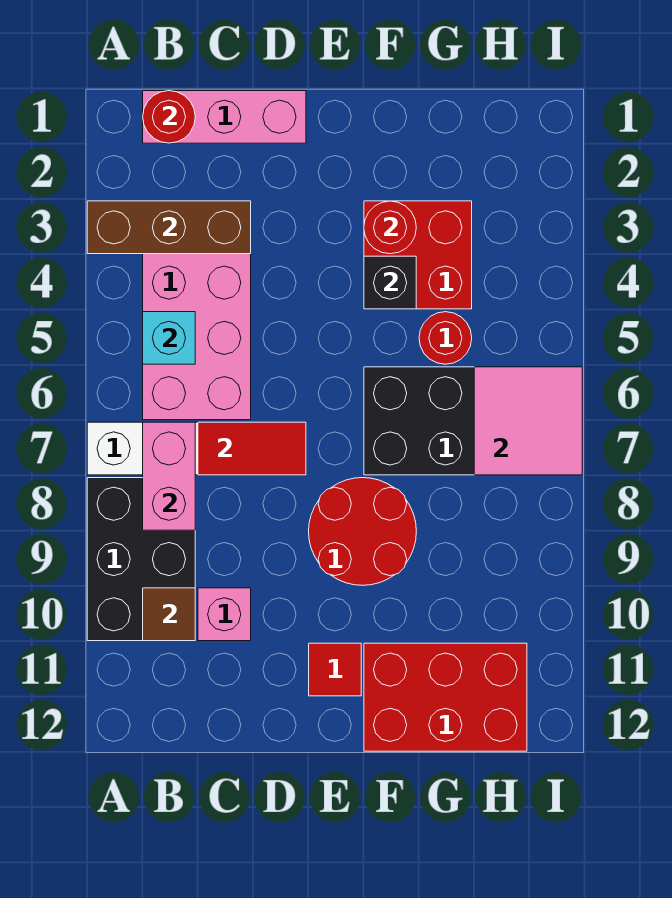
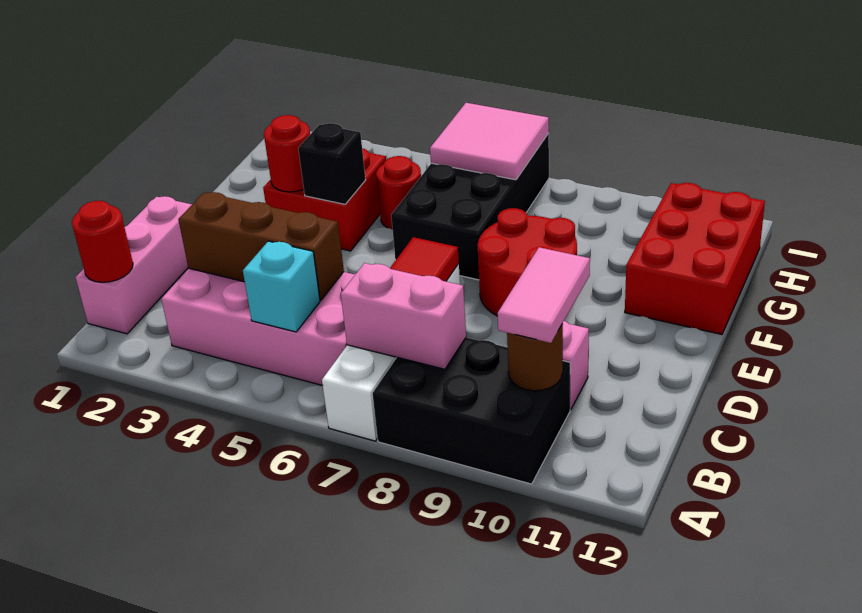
brown brick A3:C3 level 2 -> brown brick C3:C5 level 2
brown tile B10 level 2 -> brown round brick B10 level 2
none -> pink tile B10:C10 level 3
red tile E11 level 1 -> none

